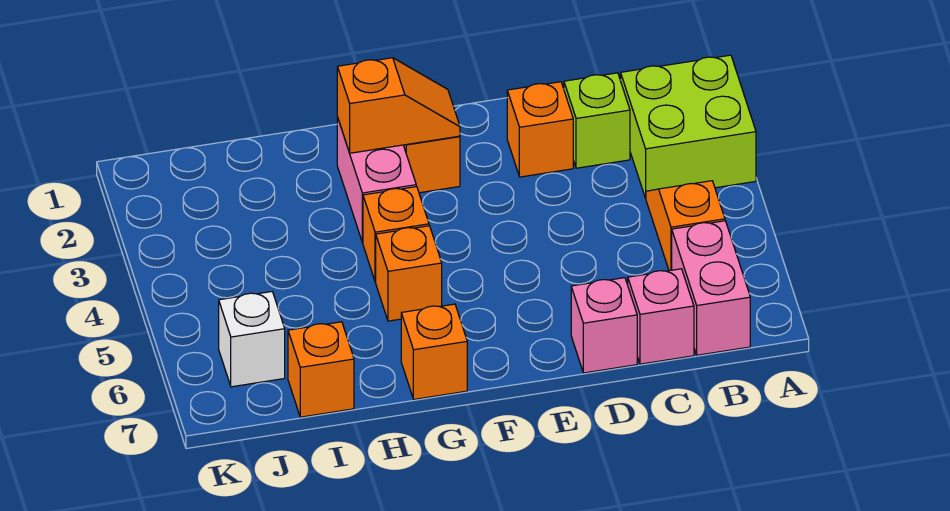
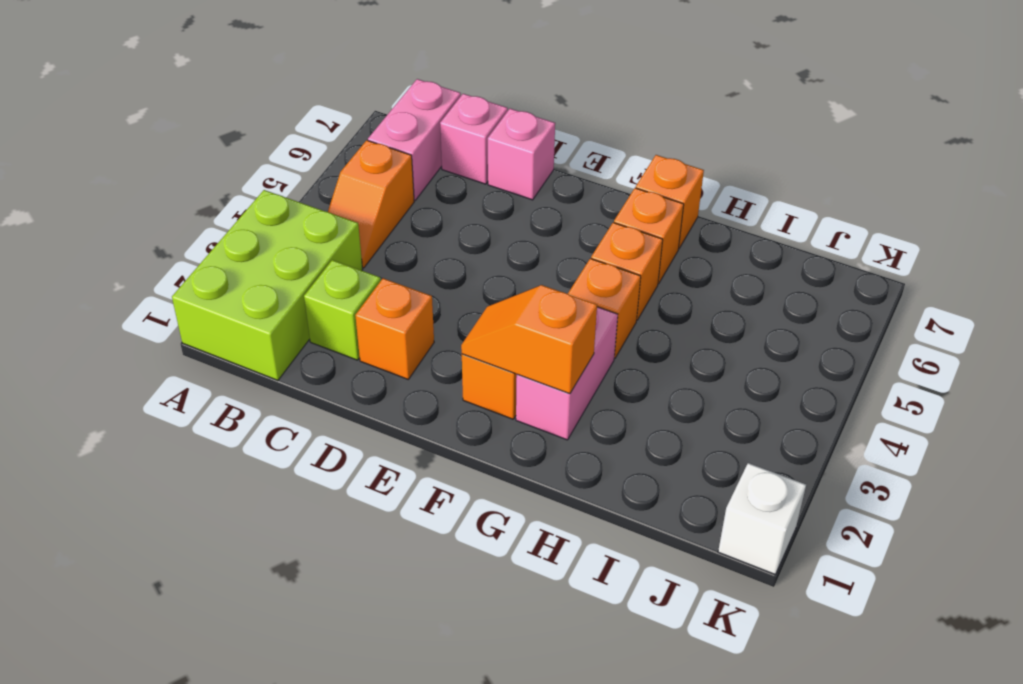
lime brick A2:B3 level 1 -> lime brick A1:B3 level 1
orange brick I7 level 1 -> orange brick G6 level 1
white brick J6 level 1 -> white brick K1 level 1

